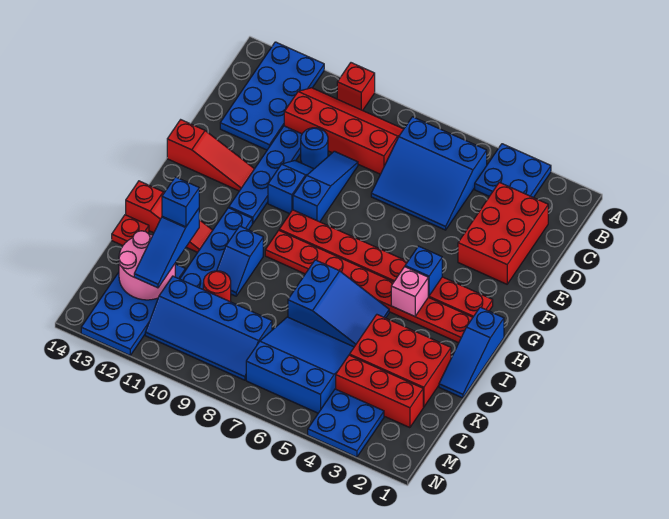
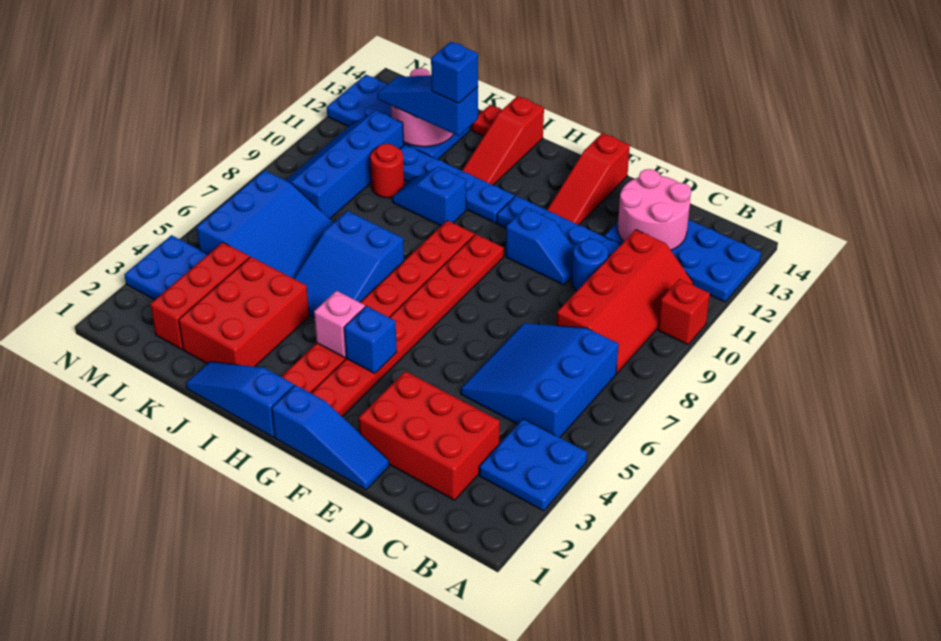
none -> pink round brick C12:D13 level 2
blue slope D9:F9 level 1 top F -> blue slope E1:G1 level 1 top G

